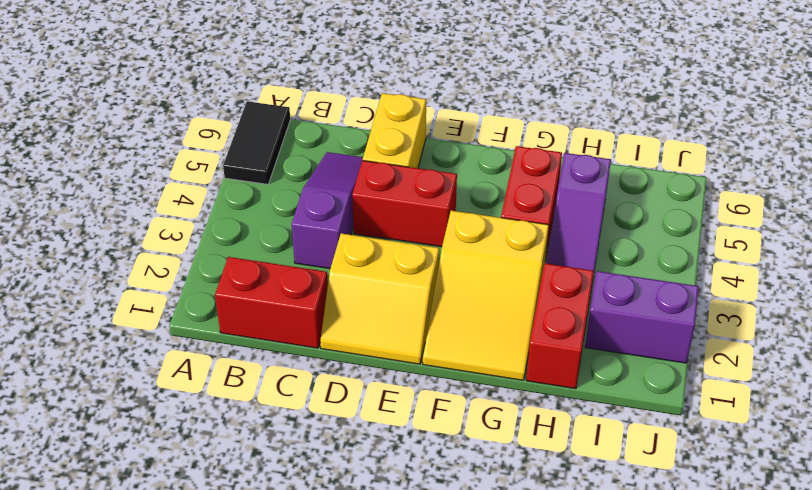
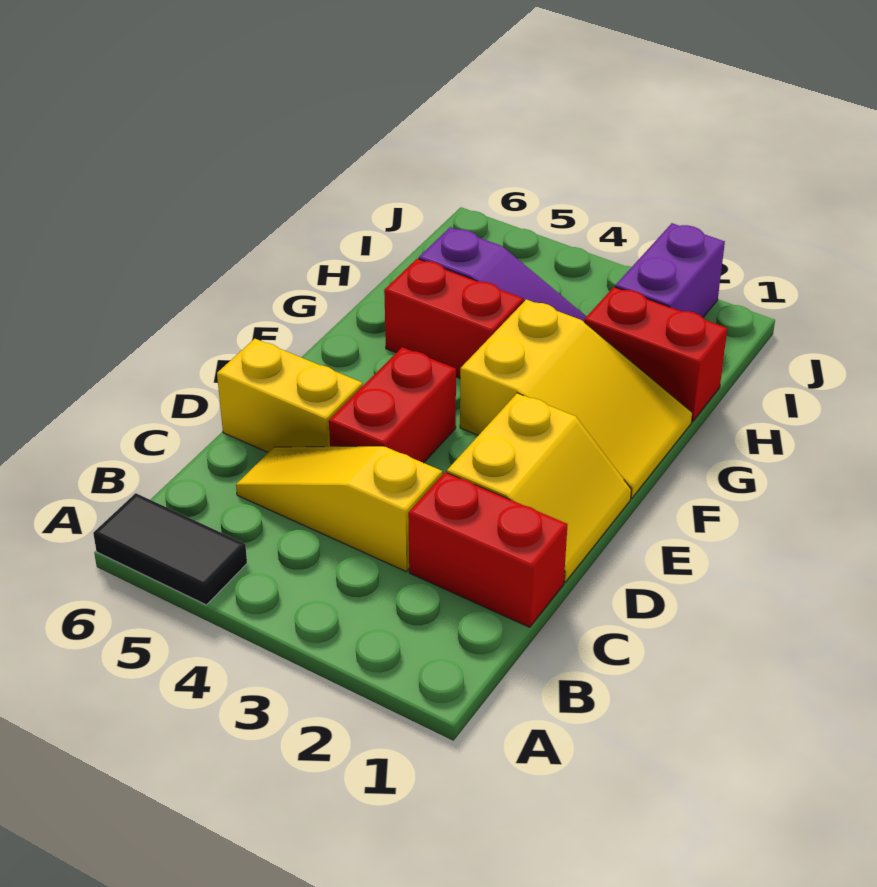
red brick B1:C1 level 1 -> red brick C1:C2 level 1
purple slope C3:C5 level 1 top 3 -> yellow slope C3:C5 level 1 top 3

